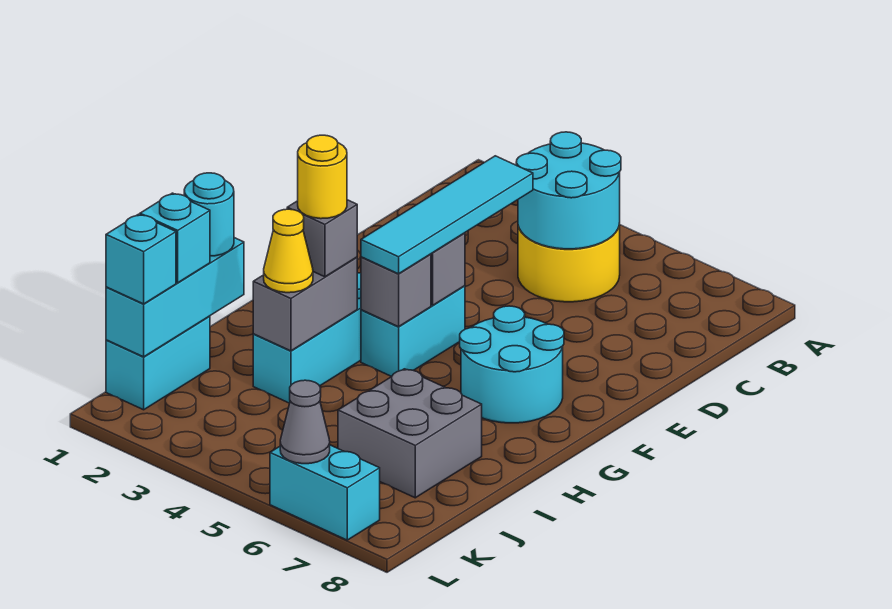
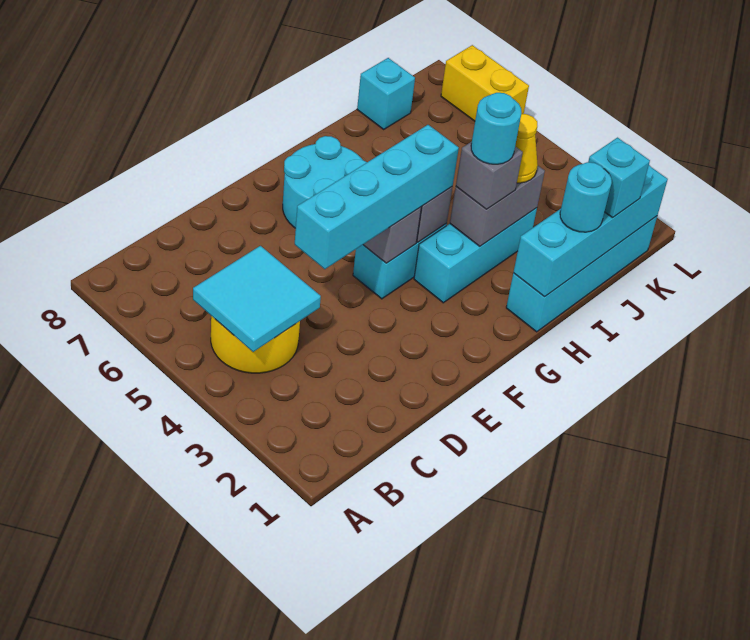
cyan round brick B4:C5 level 2 -> cyan tile B4:C5 level 2
cyan tile D4:G4 level 3 -> cyan brick D4:G4 level 3
yellow round brick H3 level 4 -> cyan round brick H3 level 4
cyan brick I1:K1 level 2 -> cyan brick H1:K1 level 2
grey brick I6:J7 level 1 -> none
cyan brick J1:K1 level 1 -> cyan brick H1:K1 level 1
cyan brick K1 level 3 -> cyan brick J8 level 1
cyan brick L6:L7 level 1 -> yellow brick L6:L7 level 1
grey cone L6 level 2 -> none

